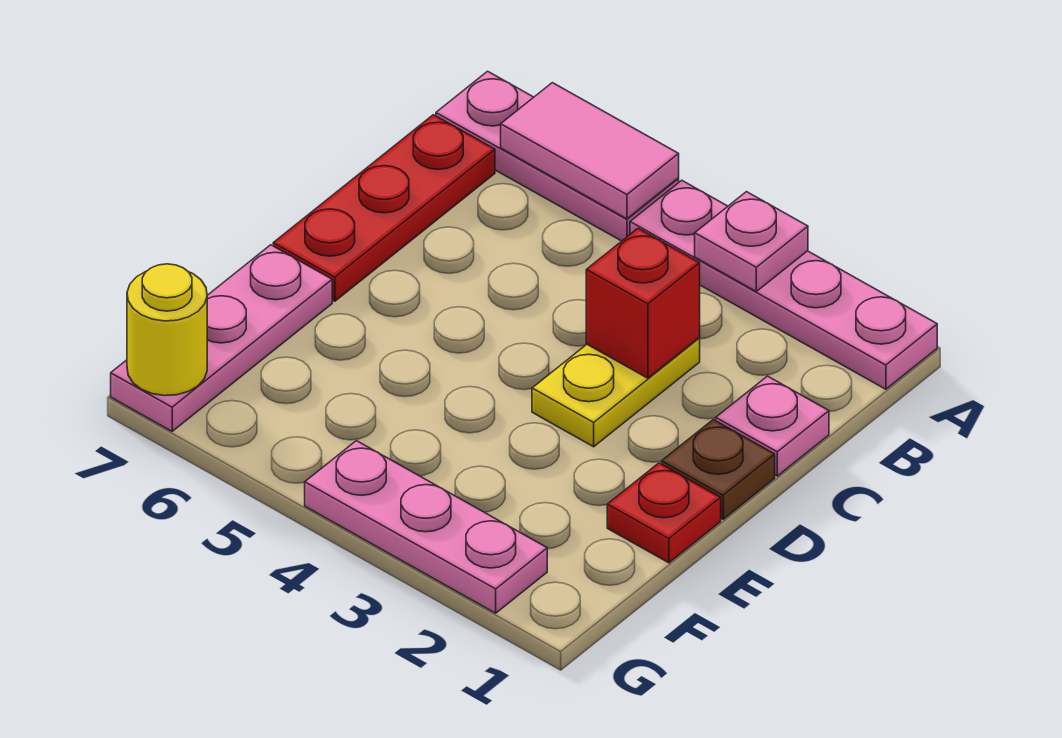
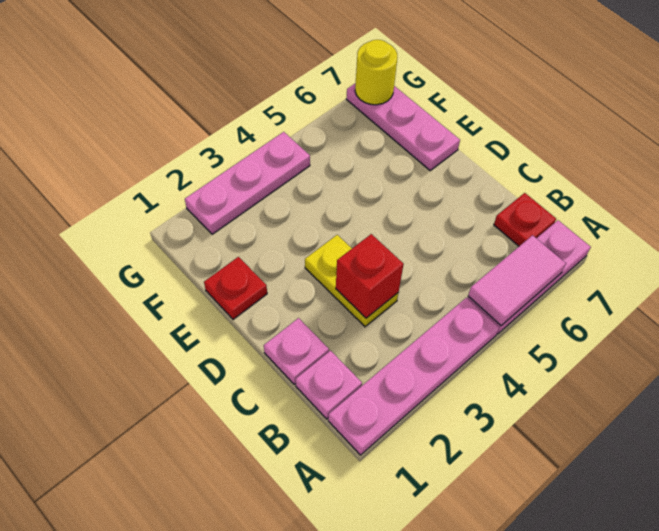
pink plate A3 level 2 -> pink plate B1 level 1
red plate B7:D7 level 1 -> red plate B7 level 1
brown plate D1 level 1 -> none

